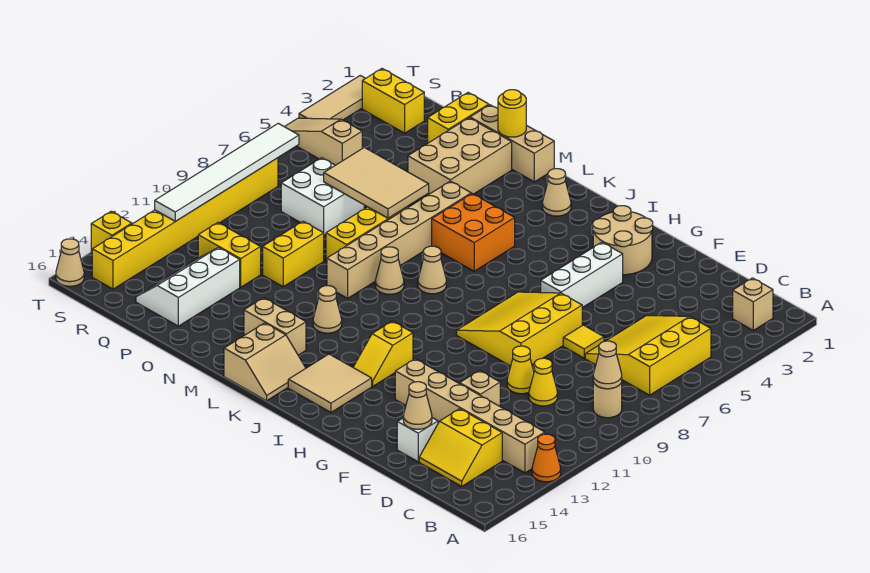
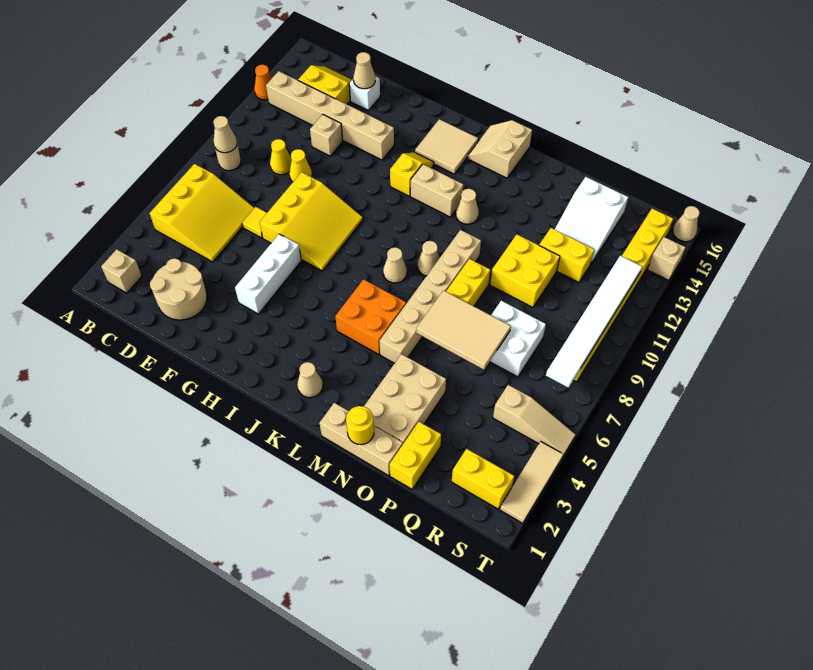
tan round brick G2:H3 level 1 -> tan round brick D2:E3 level 1
tan brick L14:M14 level 1 -> tan brick J12:K12 level 1
yellow brick O10:O11 level 1 -> yellow brick O10:P11 level 1
white slope P13:Q15 level 1 top P -> white slope P13:Q15 level 1 top 15
yellow brick T14 level 1 -> tan brick T14 level 1

